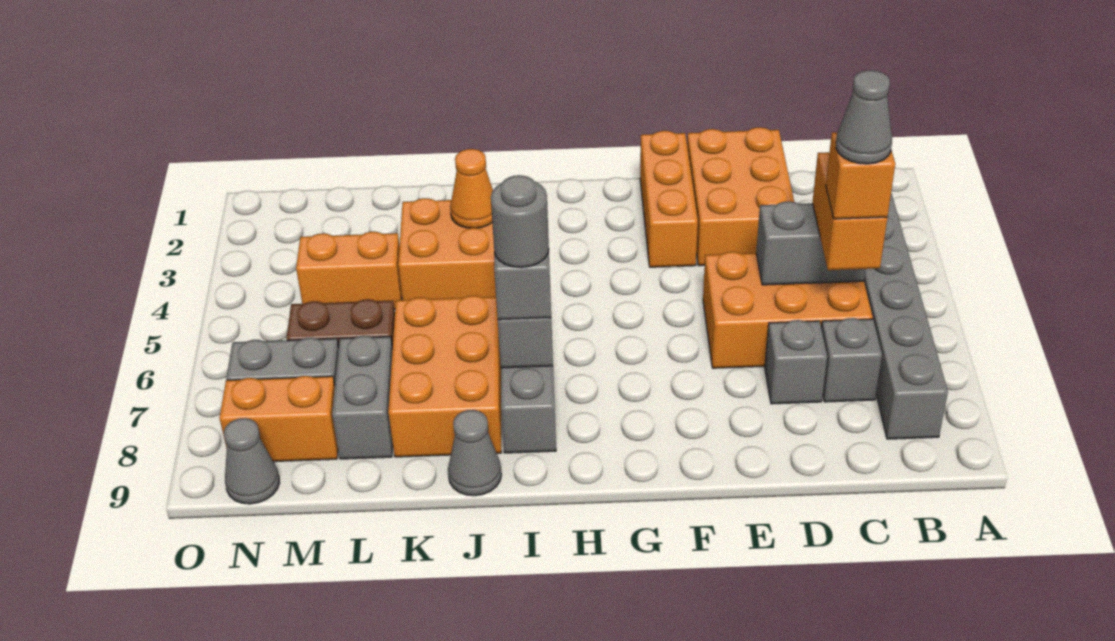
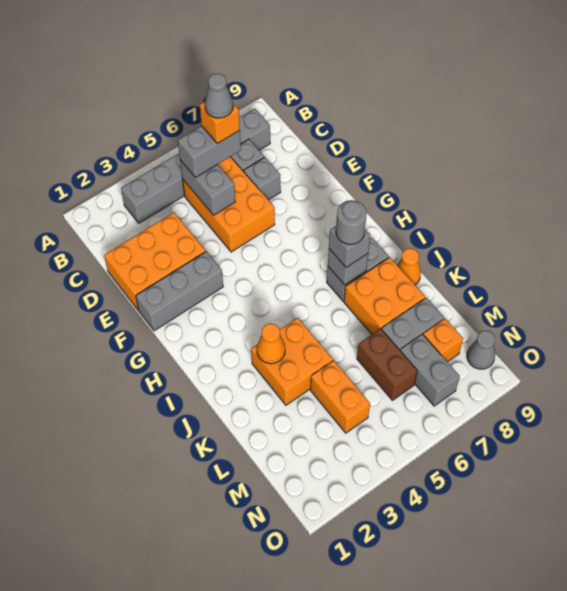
orange brick C5:C6 level 3 -> grey brick C5:C6 level 3
orange brick F1:F3 level 1 -> grey brick F1:F3 level 1
orange brick J6:K8 level 1 -> orange brick J7:K8 level 1
grey cone J9 level 1 -> orange cone J9 level 1
orange brick M8:N8 level 1 -> orange brick M8 level 1

